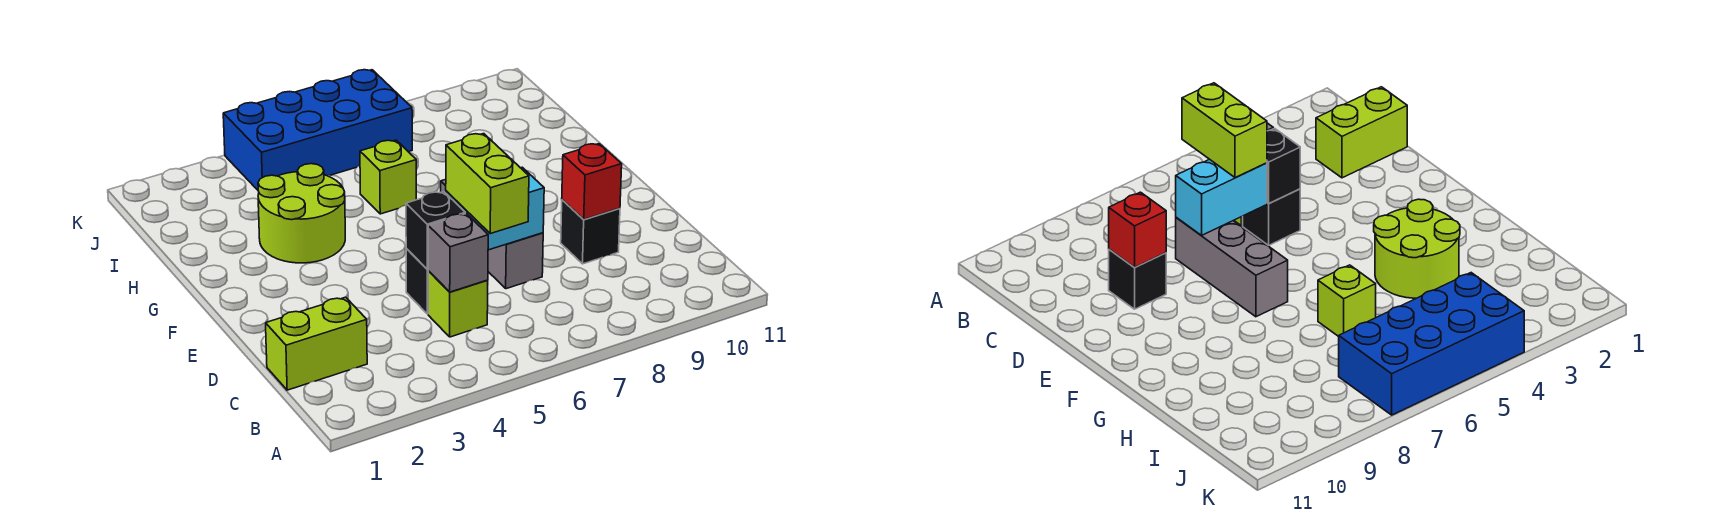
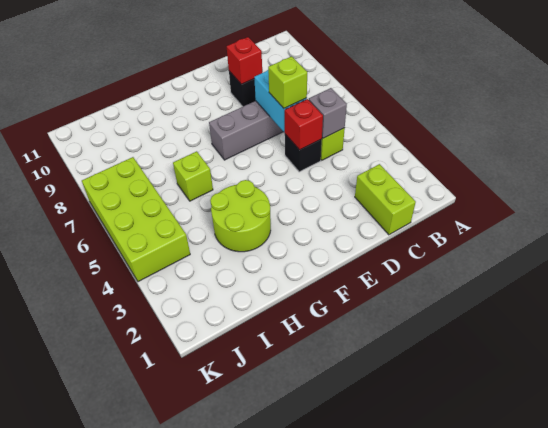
lime brick C6:D6 level 3 -> lime brick D6 level 3
black brick D5 level 2 -> red brick D5 level 2
blue brick J4:K7 level 1 -> lime brick J4:K7 level 1

